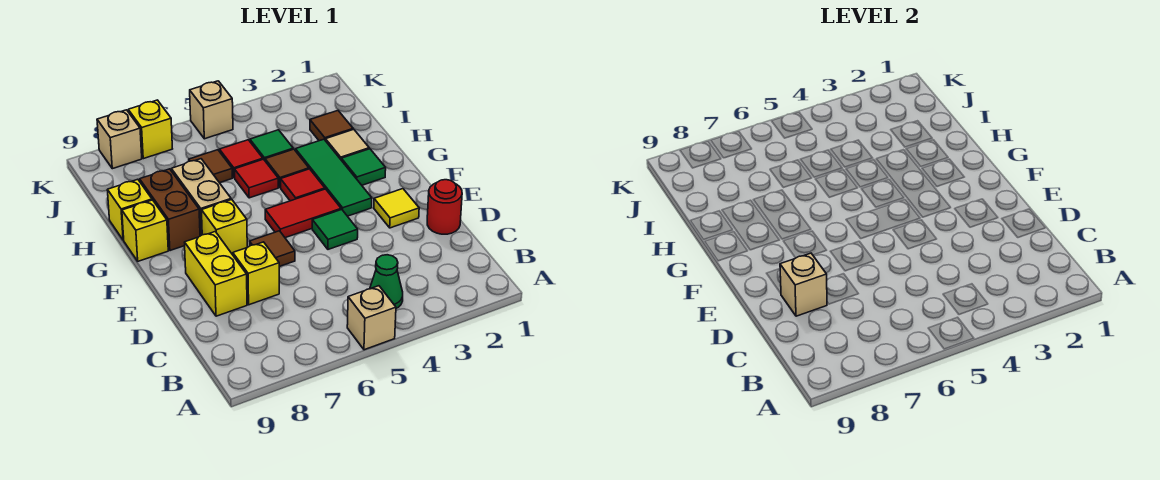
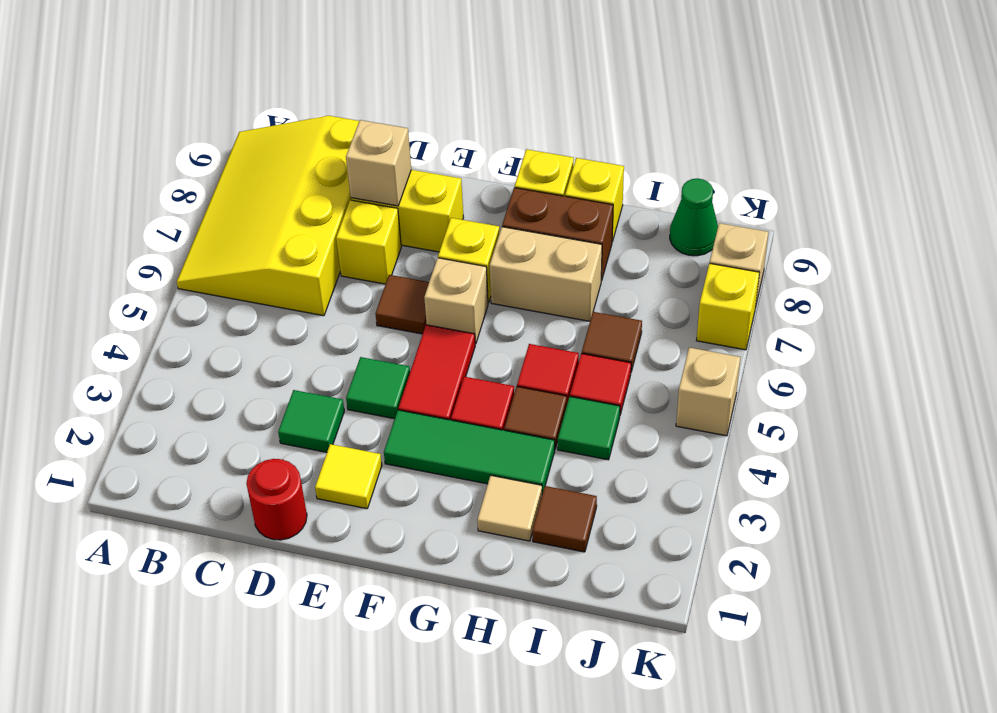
tan brick A5 level 1 -> tan brick F6 level 1
none -> yellow slope A6:C9 level 1 top C
green cone B4 level 1 -> green cone J9 level 1
green tile G2 level 1 -> green tile D3 level 1

